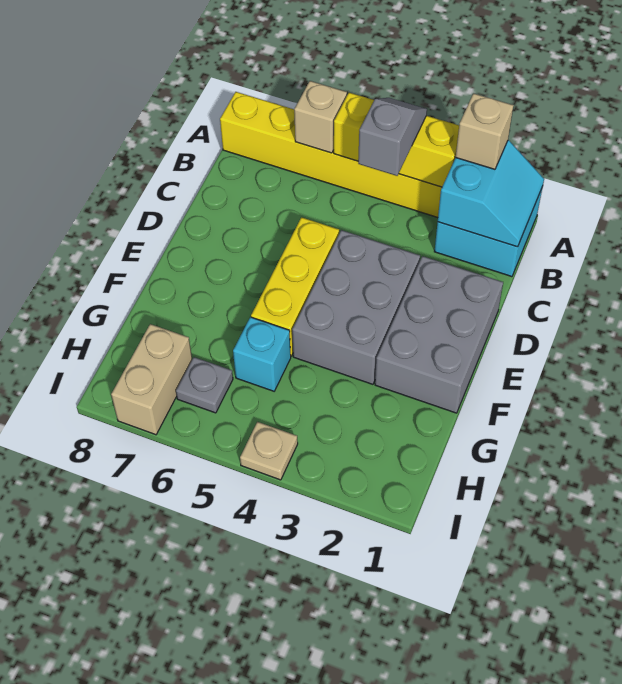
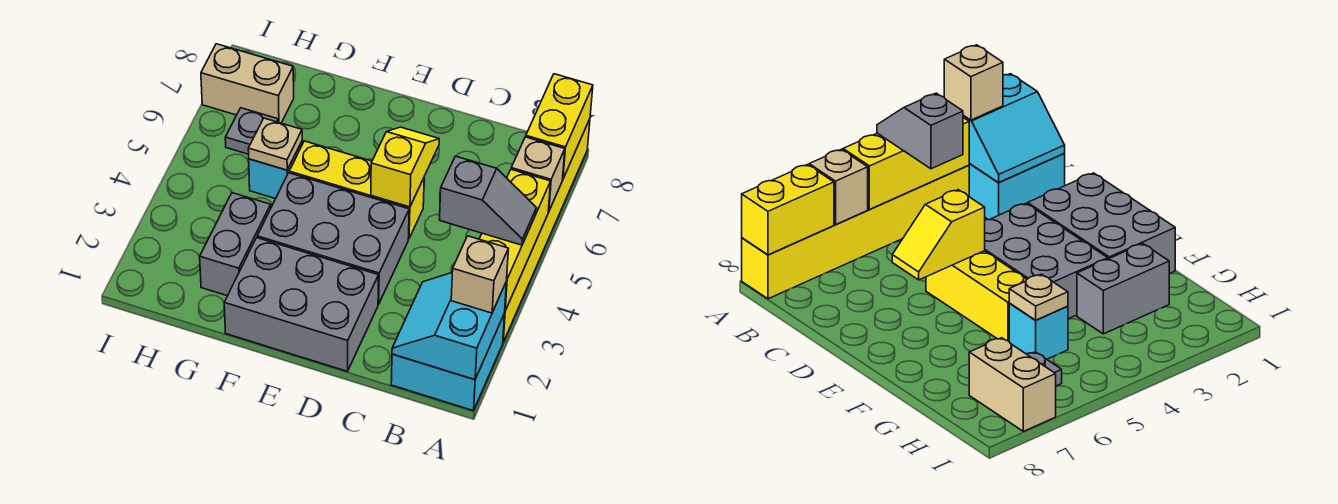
cyan slope A1:B2 level 2 top 2 -> cyan slope A1:B2 level 2 top A
none -> yellow brick A7:A8 level 2
none -> yellow slope D5:D6 level 2 top 5
none -> grey brick G2:G3 level 1
tan plate I4 level 1 -> tan plate G5 level 2

